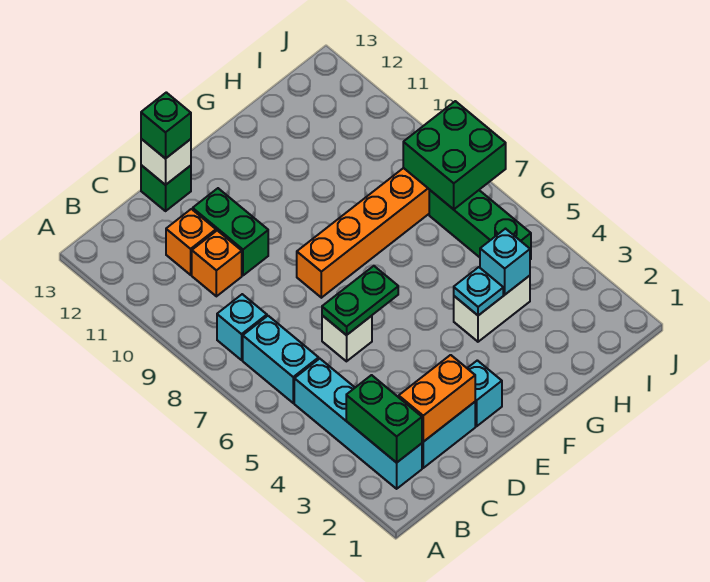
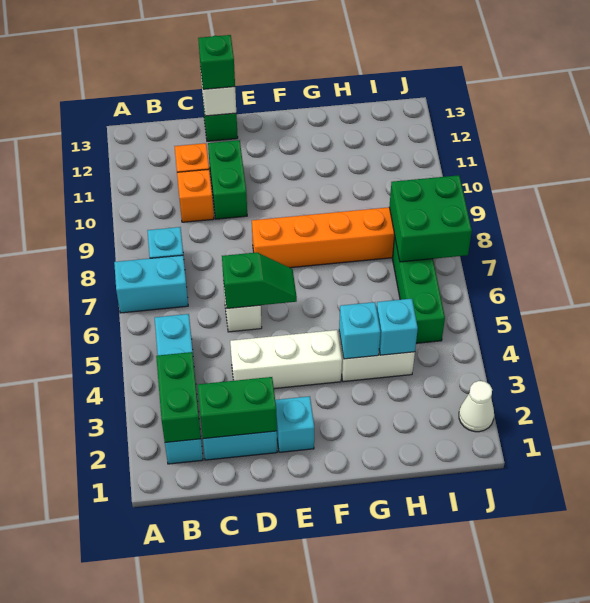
cyan brick B6:B7 level 1 -> cyan brick A7:B7 level 1
orange brick C2:D2 level 2 -> green brick C2:D2 level 2
none -> white brick D4:F4 level 1
green plate D6:E6 level 2 -> green slope D6:E6 level 2 top D
cyan plate G4 level 2 -> cyan brick G4 level 2
none -> white cone J2 level 1

